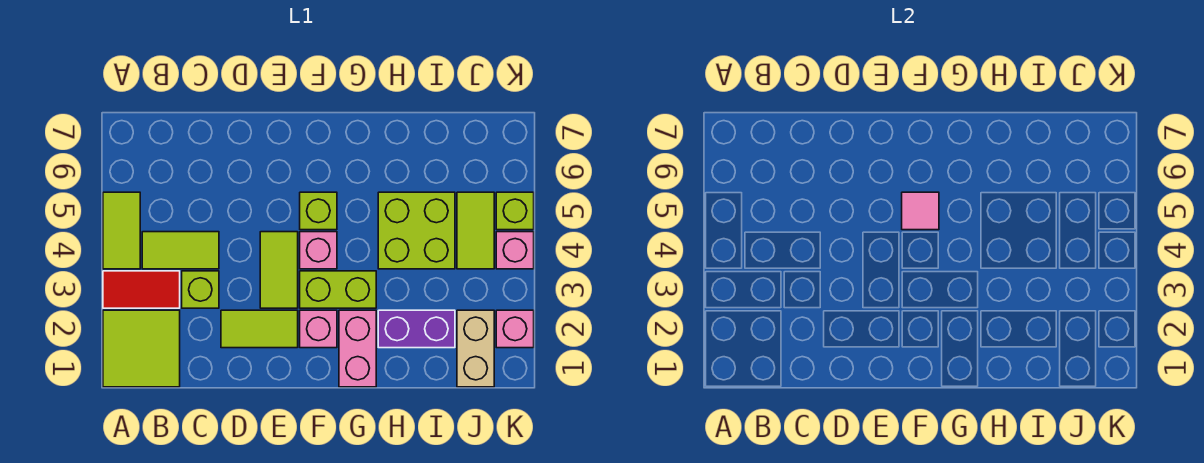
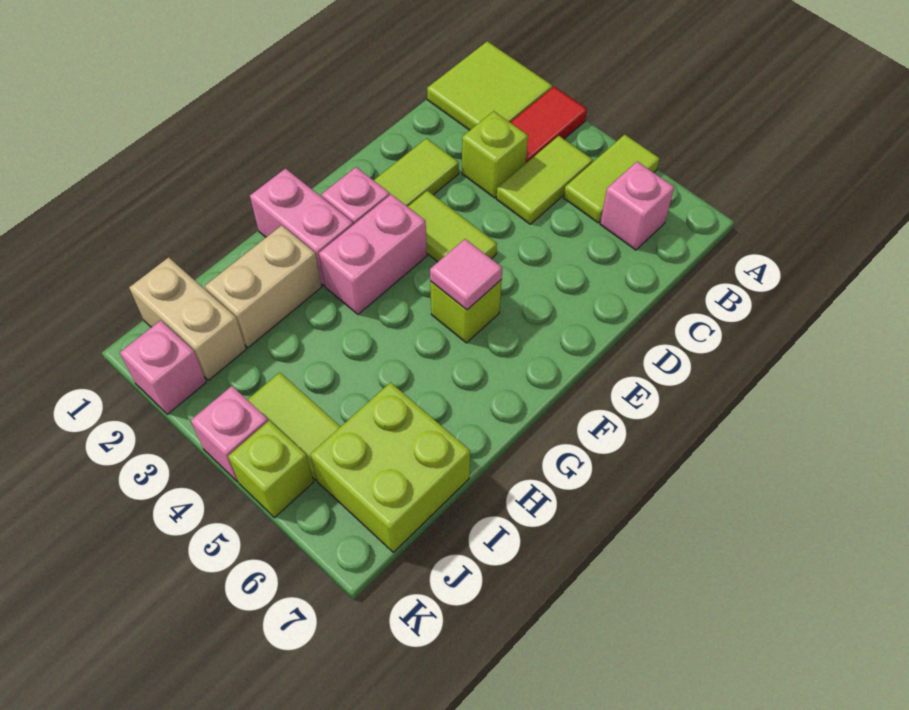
lime tile A4:A5 level 1 -> lime tile A5:B5 level 1
lime brick F3:G3 level 1 -> pink brick F3:G3 level 1
pink brick F4 level 1 -> pink brick B6 level 1
purple brick H2:I2 level 1 -> tan brick H2:I2 level 1
lime brick H4:I5 level 1 -> lime brick I6:J7 level 1

